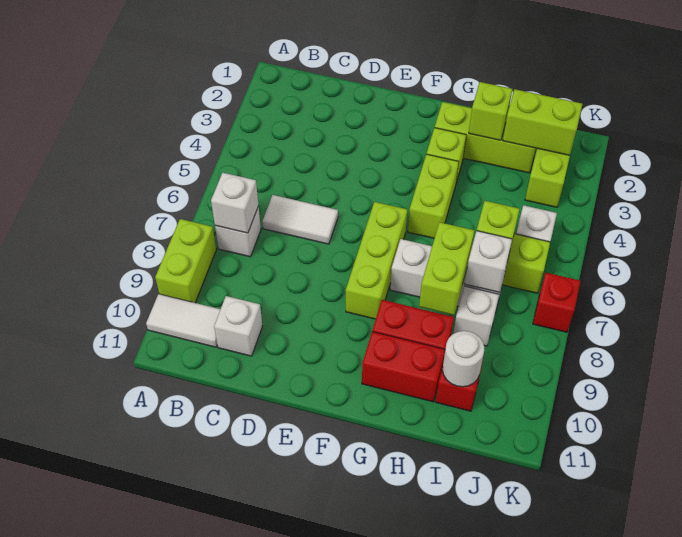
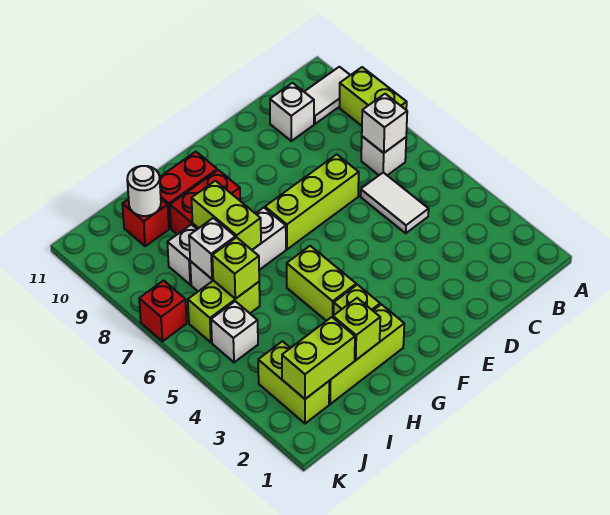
white tile C6:D6 level 1 -> white tile C5:C6 level 1
lime brick F6:F8 level 1 -> lime brick D7:F7 level 1

